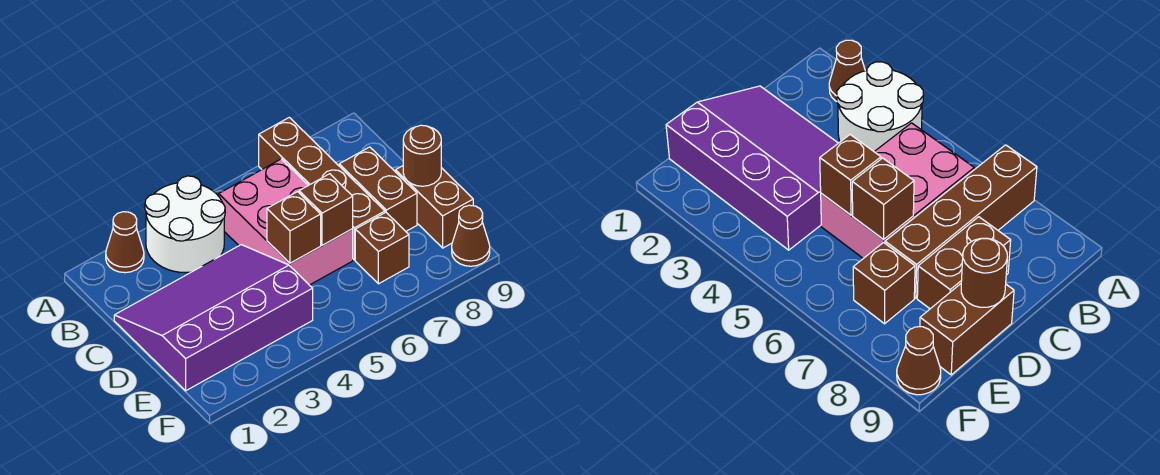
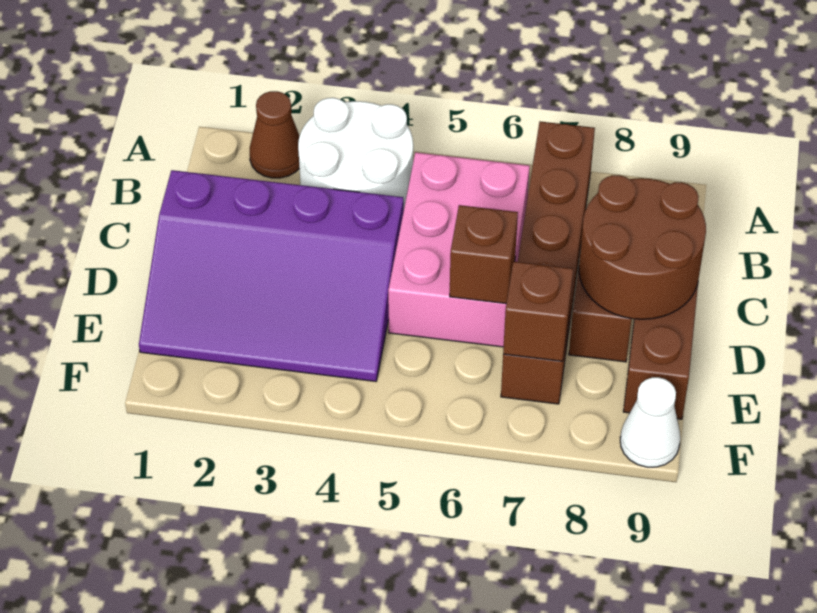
purple slope C1:E4 level 1 top E -> purple slope C1:E4 level 1 top C
brown brick D5 level 2 -> brown brick E7 level 2
brown round brick D9 level 2 -> brown round brick C8:D9 level 2
brown cone F9 level 1 -> white cone F9 level 1

